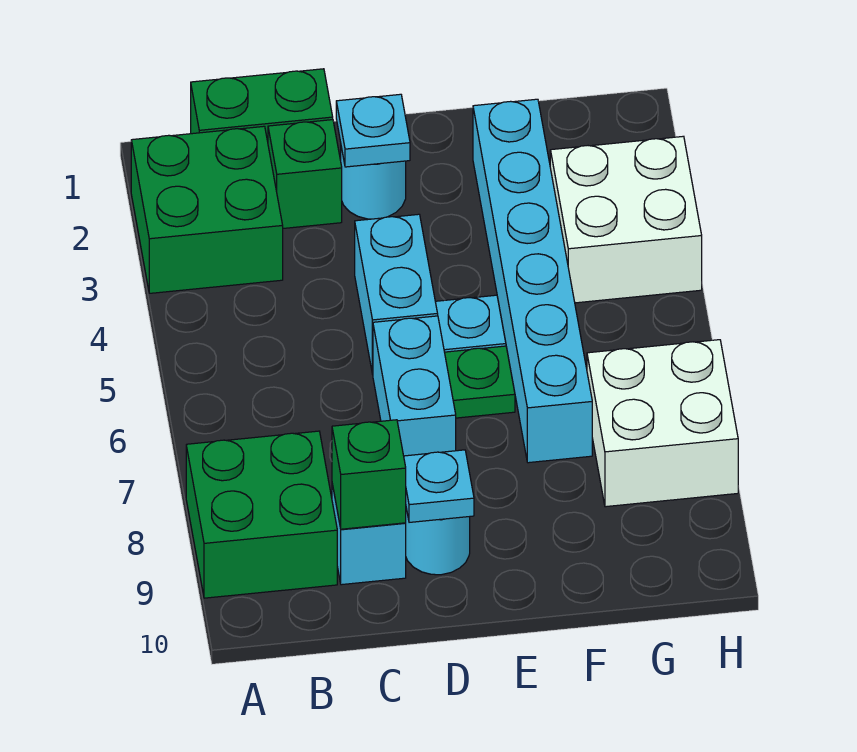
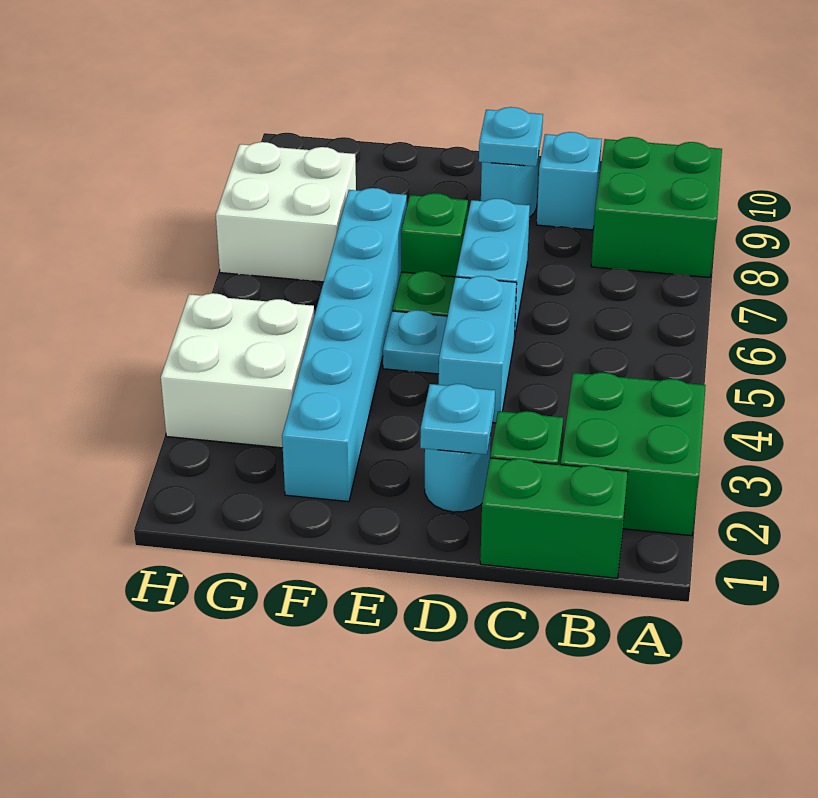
green brick C9 level 2 -> green brick E7 level 1

